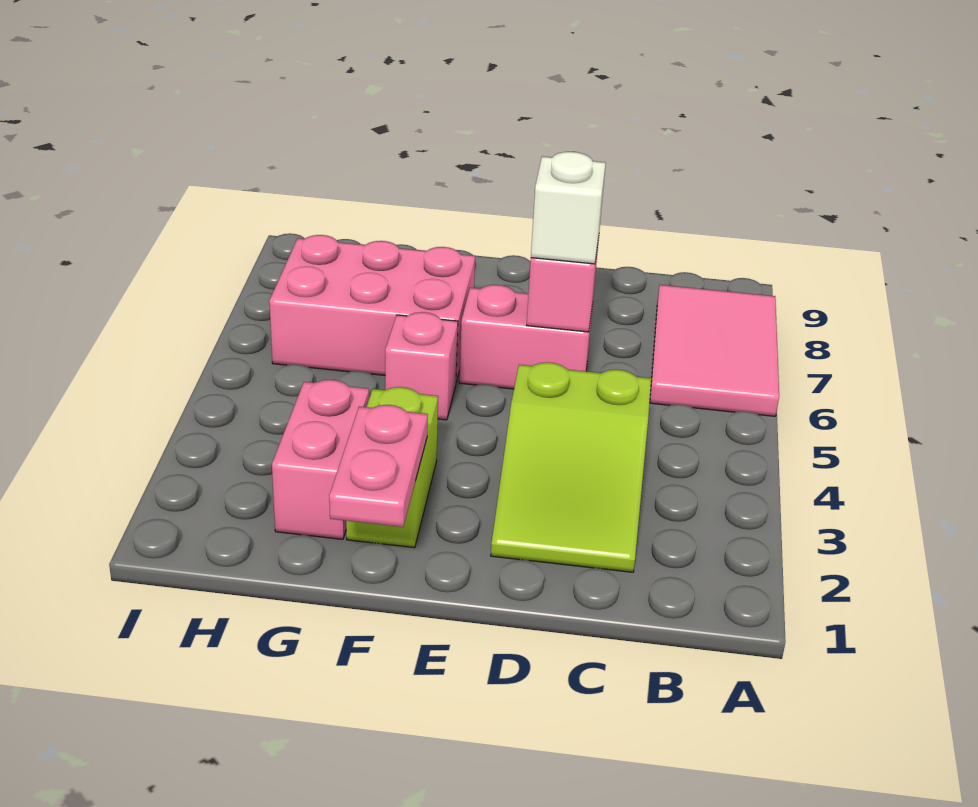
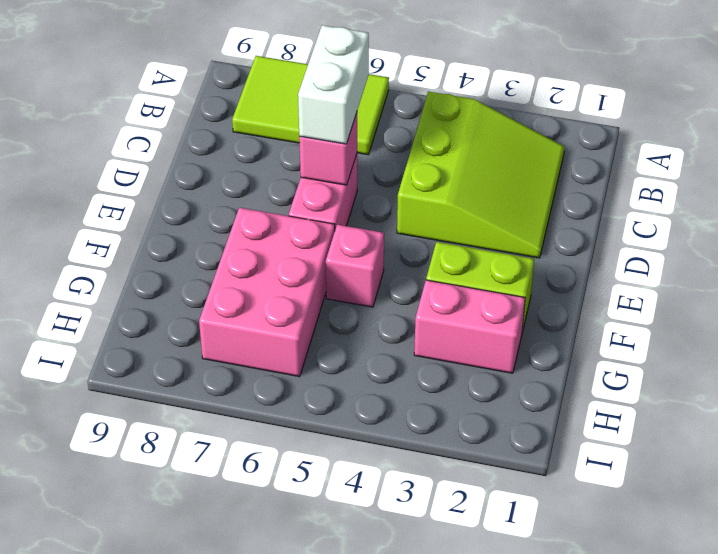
pink tile A6:B8 level 1 -> lime tile A6:B8 level 1
lime slope C2:D4 level 1 top 4 -> lime slope B2:D4 level 1 top 4
white brick D6 level 3 -> white brick C6:D6 level 3
pink plate F1:F2 level 2 -> none

